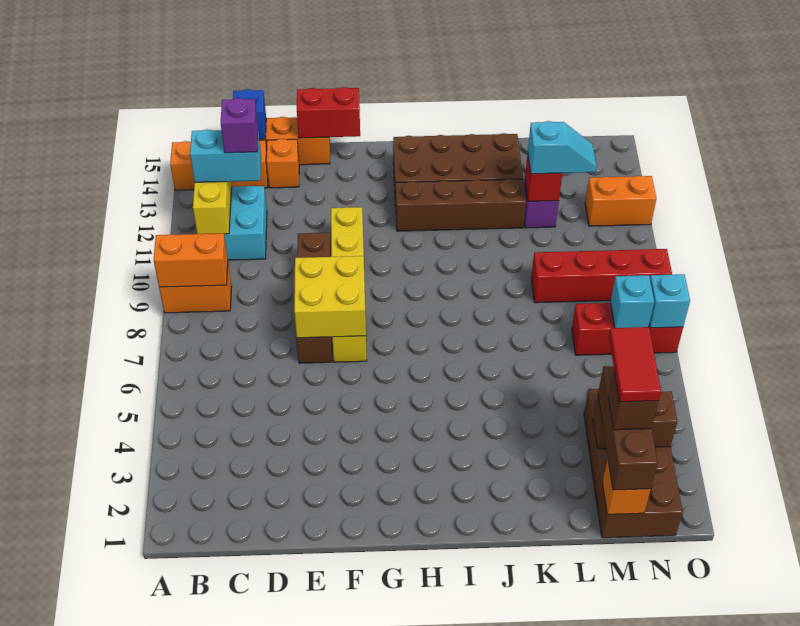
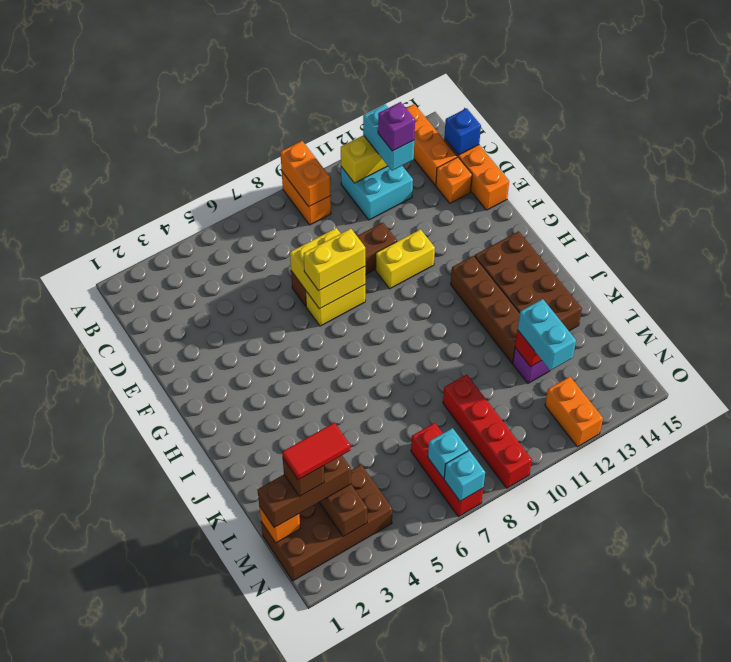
red brick E15:F15 level 2 -> none
none -> yellow brick F7:F8 level 3
cyan slope L12:M12 level 3 top L -> cyan brick L12:M12 level 3

